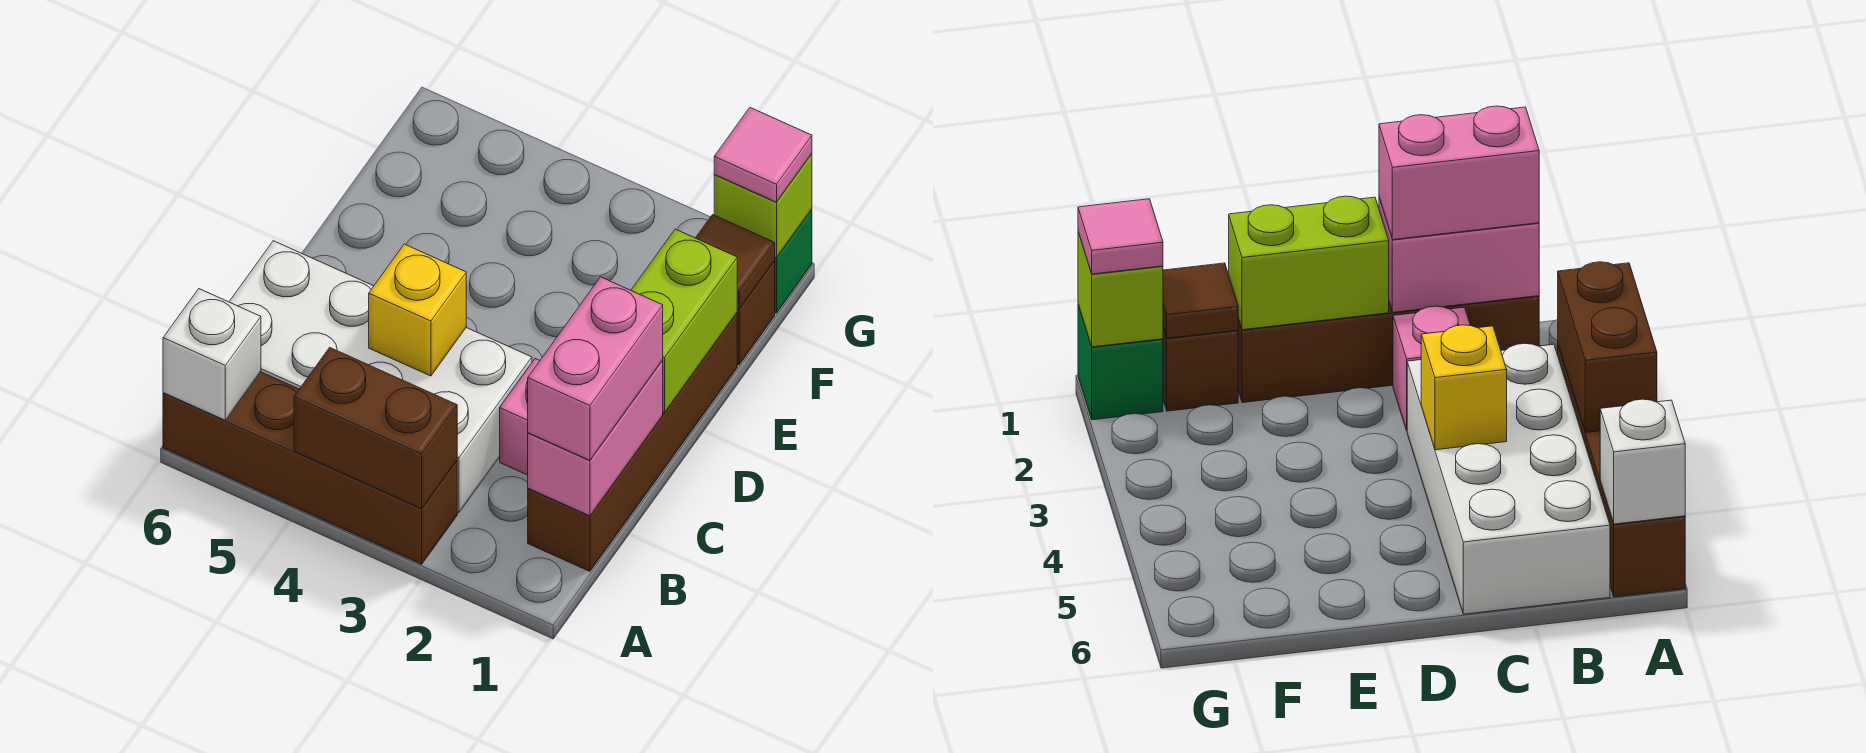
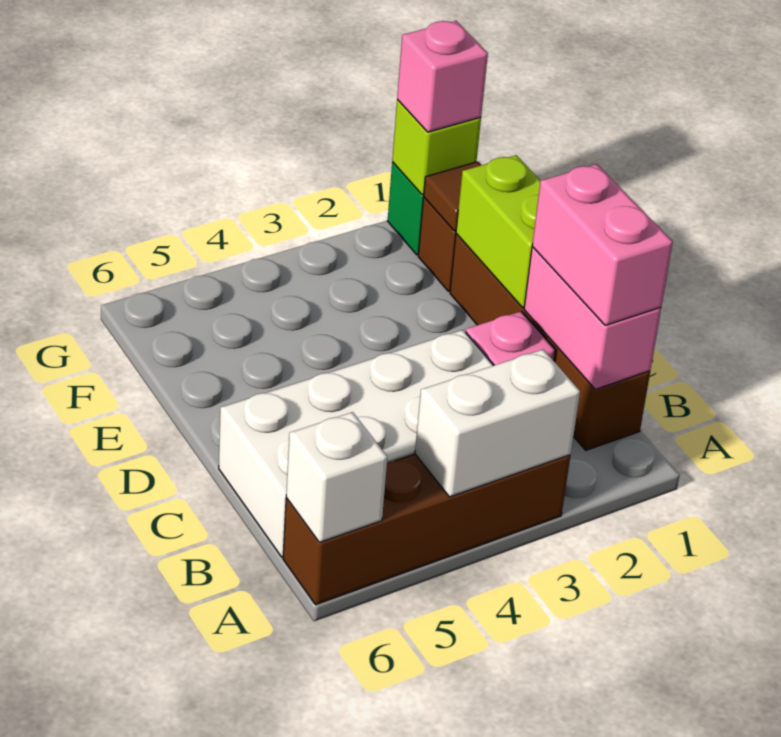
brown brick A3:A4 level 2 -> white brick A3:A4 level 2
yellow brick C4 level 2 -> none
pink tile G1 level 3 -> pink brick G1 level 3

